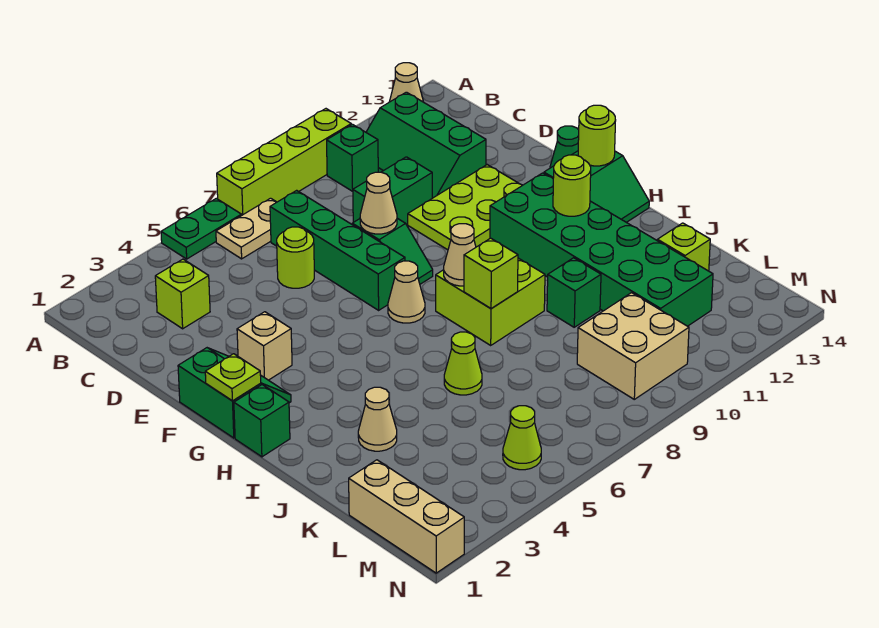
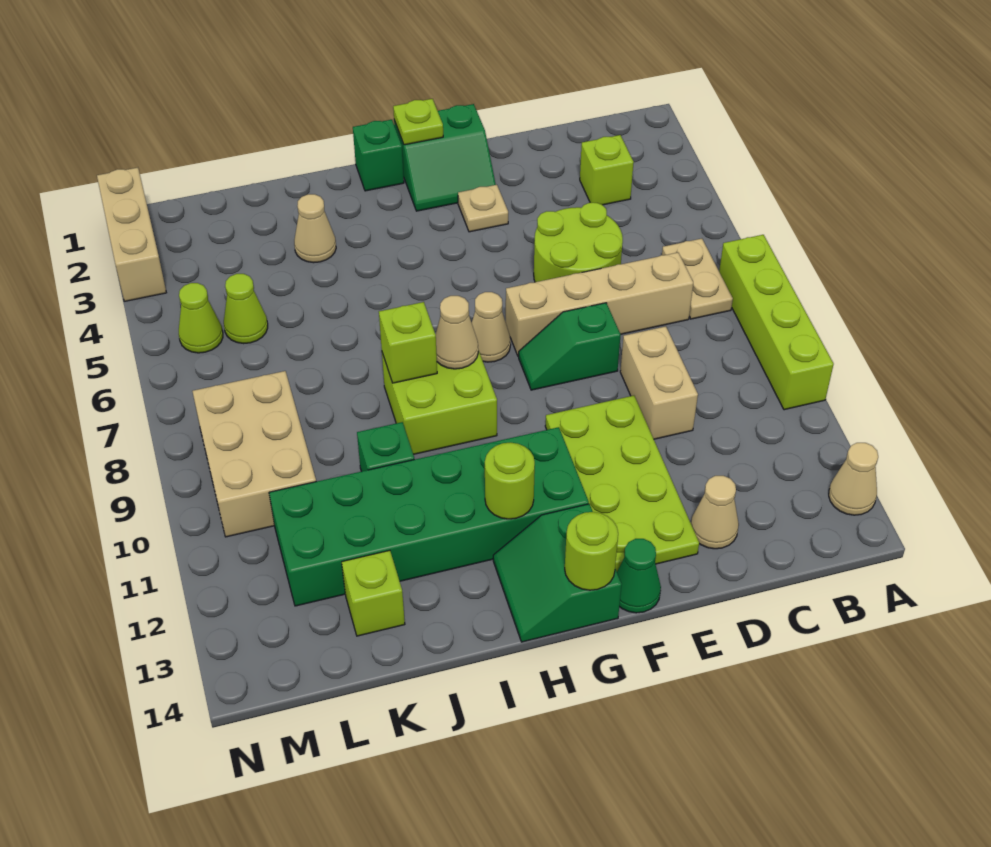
green plate A5:A6 level 1 -> none
green brick B10 level 1 -> none
green slope B11:D12 level 1 top 12 -> none
green brick C7:F7 level 1 -> tan brick C7:F7 level 1
lime round brick D6 level 1 -> lime round brick D5:E6 level 1
green brick D9:D10 level 1 -> tan brick D9:D10 level 1
tan cone E8 level 2 -> tan cone D13 level 1
lime plate E10:F12 level 1 -> lime plate E10:F13 level 1
tan brick F3 level 1 -> tan plate F3 level 1
lime cone J6 level 1 -> lime cone L5 level 1
tan brick L1:N1 level 1 -> tan brick N1:N3 level 1
tan brick L9:M10 level 1 -> tan brick L8:M10 level 1

